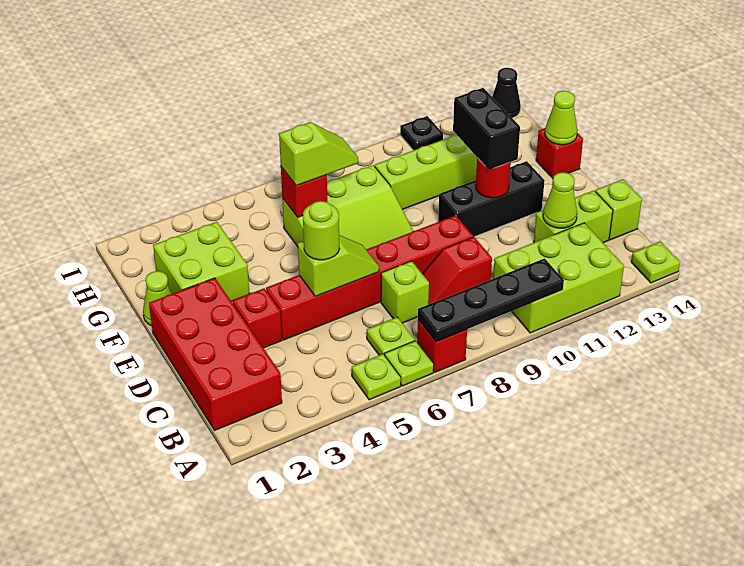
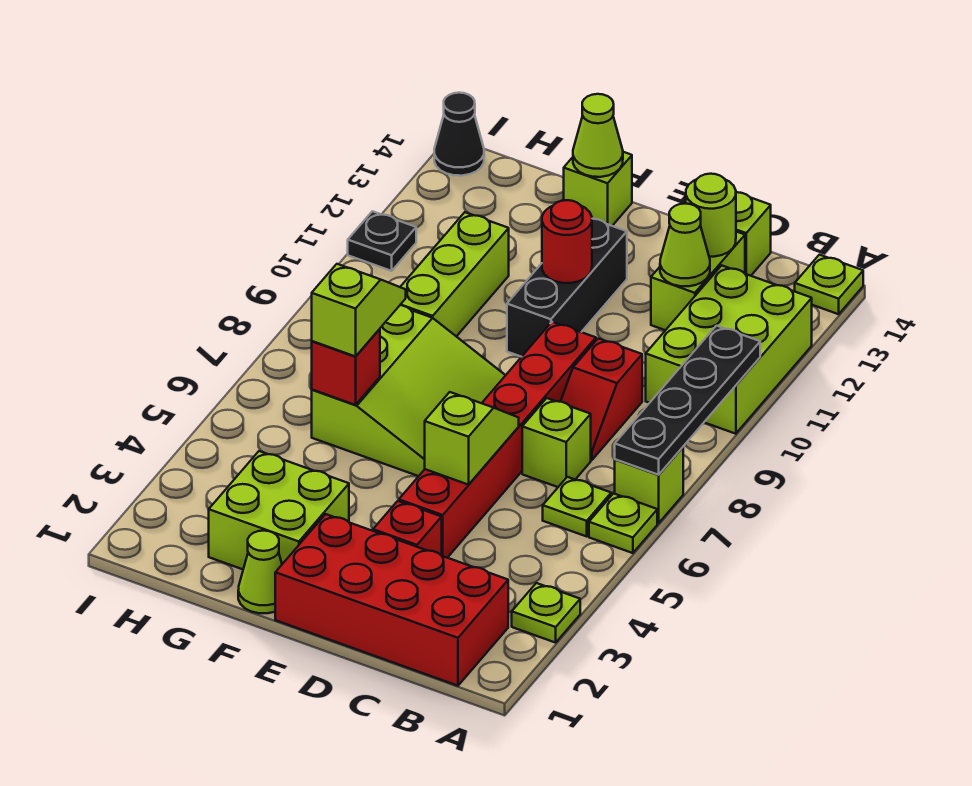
lime plate A5 level 1 -> lime plate A3 level 1
red brick A7 level 1 -> lime brick A7 level 1
lime round brick D5 level 3 -> lime round brick C13 level 2
black brick E11:F11 level 3 -> none
red brick F14 level 1 -> lime brick F14 level 1

